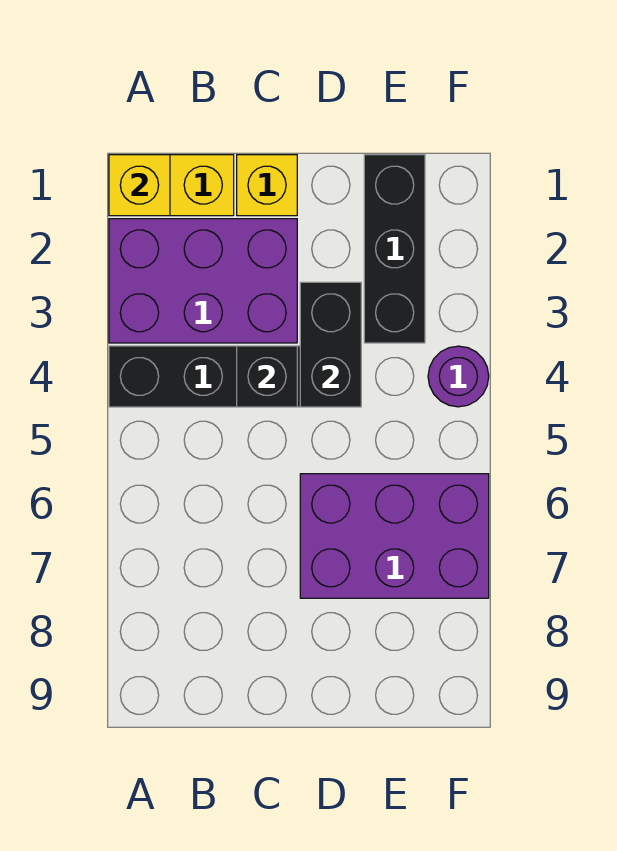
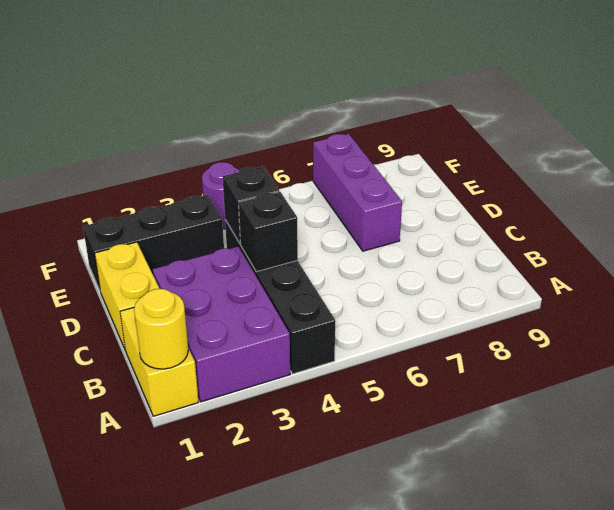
yellow brick A1 level 2 -> yellow round brick A1 level 2
yellow brick C1 level 1 -> yellow brick C1:D1 level 1
black brick D3:D4 level 2 -> black brick D4 level 2
purple brick D6:F7 level 1 -> purple brick D7:F7 level 1

